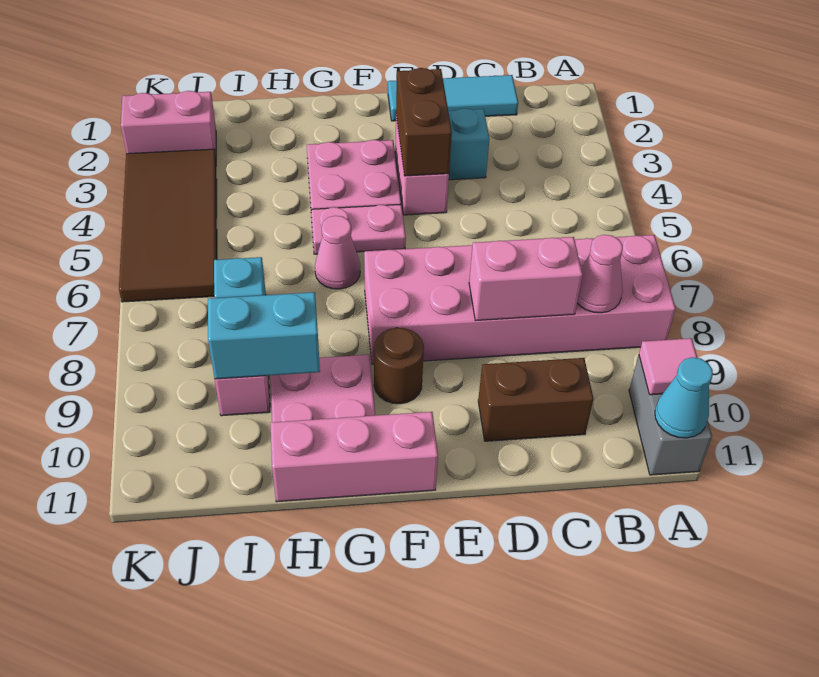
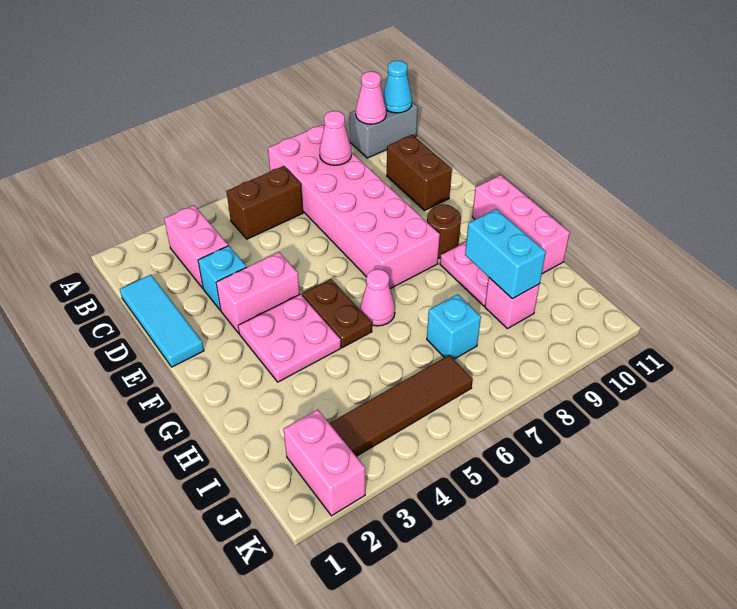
pink tile A10 level 2 -> pink cone A10 level 2
pink brick C8:D8 level 2 -> pink brick B3:C3 level 1
brown brick E3:E4 level 2 -> brown brick B5:B6 level 1
pink plate F5:G5 level 1 -> brown plate F5:G5 level 1
brown tile J3:K6 level 1 -> brown tile J3:J6 level 1

